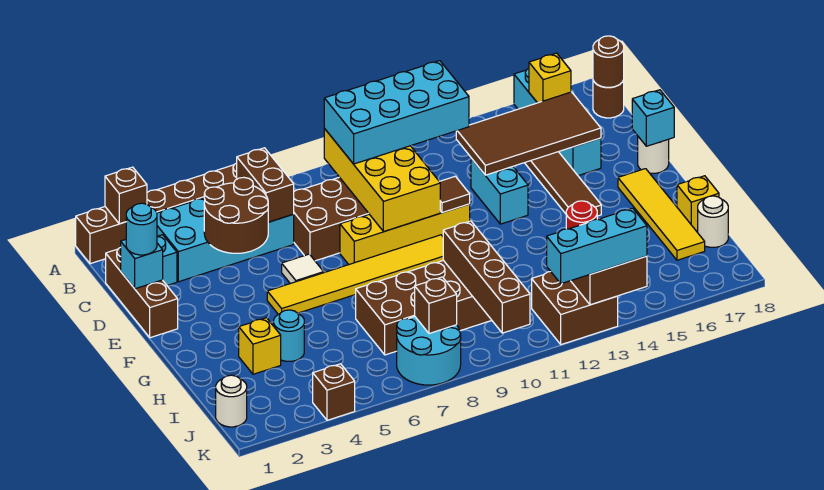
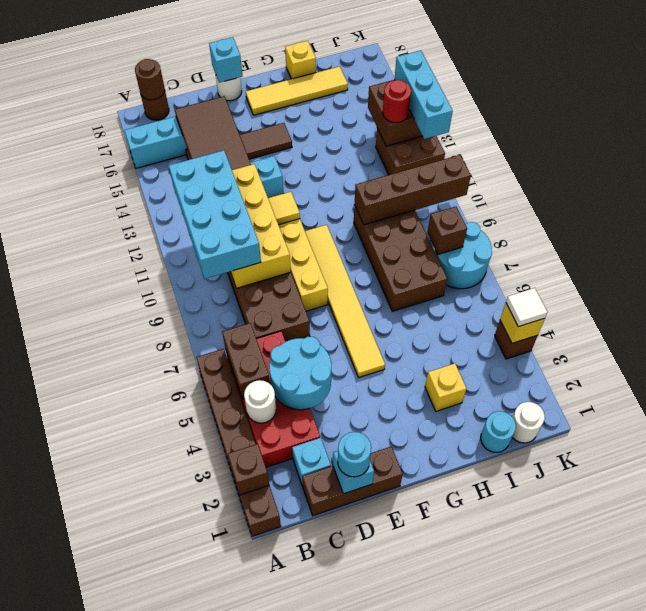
cyan brick B3:C6 level 1 -> red brick B3:C6 level 1
brown brick B6:C6 level 2 -> brown brick B5:B6 level 2
yellow brick B9:E10 level 2 -> yellow brick C9:D12 level 2
yellow brick B16 level 2 -> yellow brick K4 level 2
brown round brick C4:D5 level 2 -> cyan round brick C4:D5 level 2
white tile E6 level 1 -> white tile K4 level 3
brown tile E11 level 2 -> yellow tile E11 level 2
cyan round brick H4 level 1 -> cyan round brick I1 level 1
white round brick I18 level 1 -> white round brick B4 level 2

